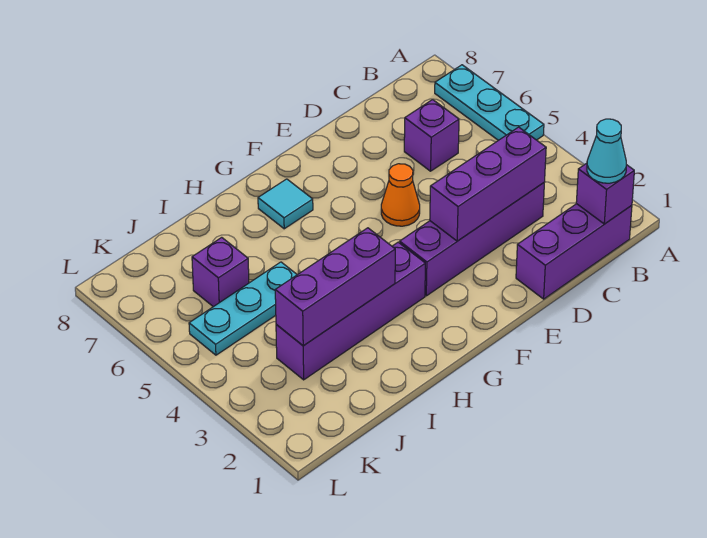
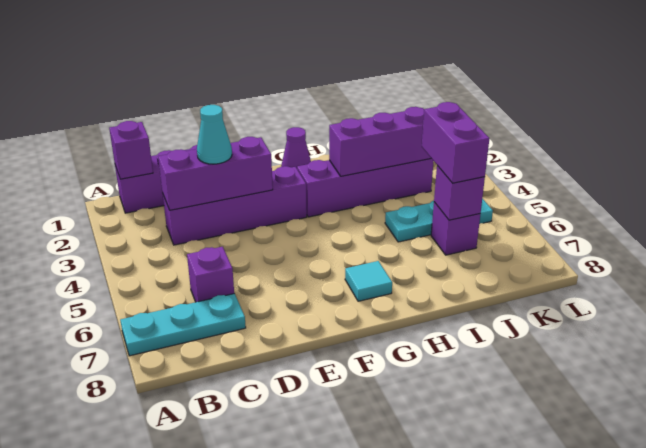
cyan plate A5:A7 level 1 -> cyan plate A7:C7 level 1
cyan cone B1 level 3 -> cyan cone D3 level 3
orange cone E5 level 1 -> none
none -> purple cone G1 level 1
none -> purple brick J5:J6 level 3
none -> purple brick J6 level 2

